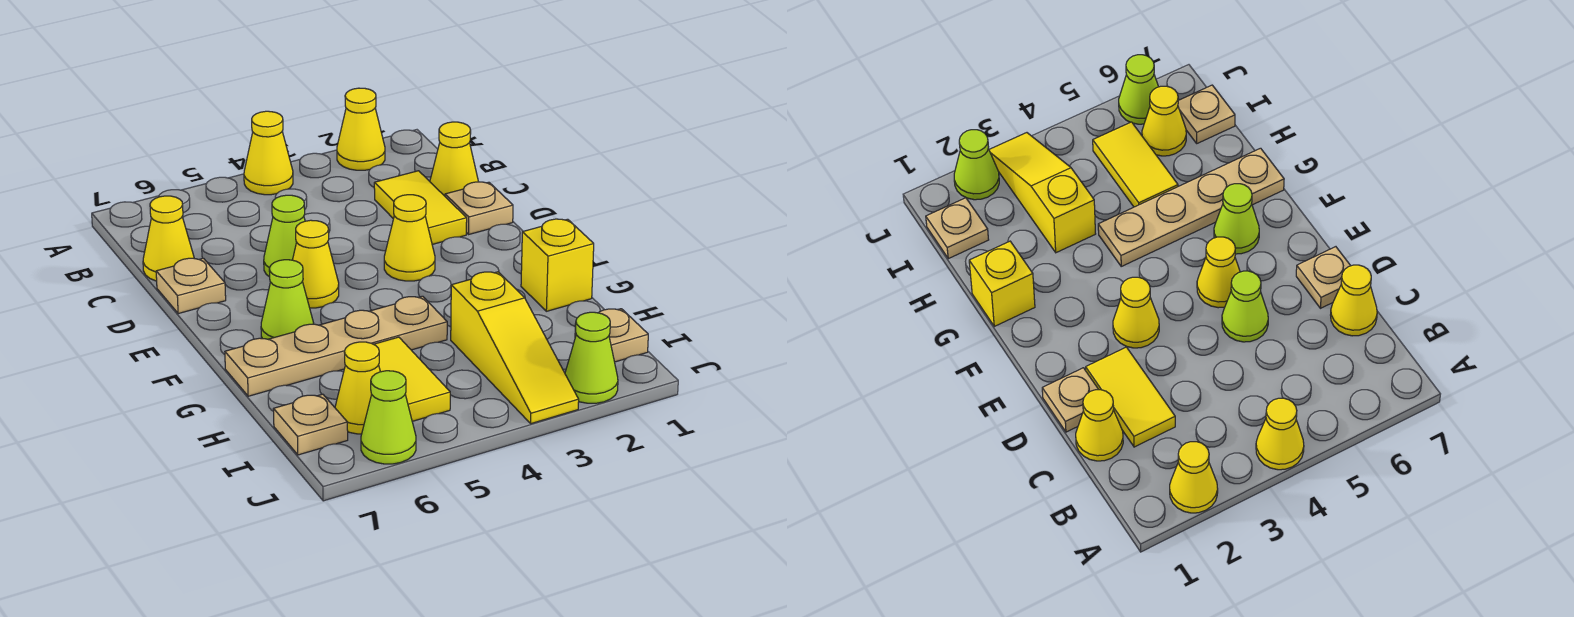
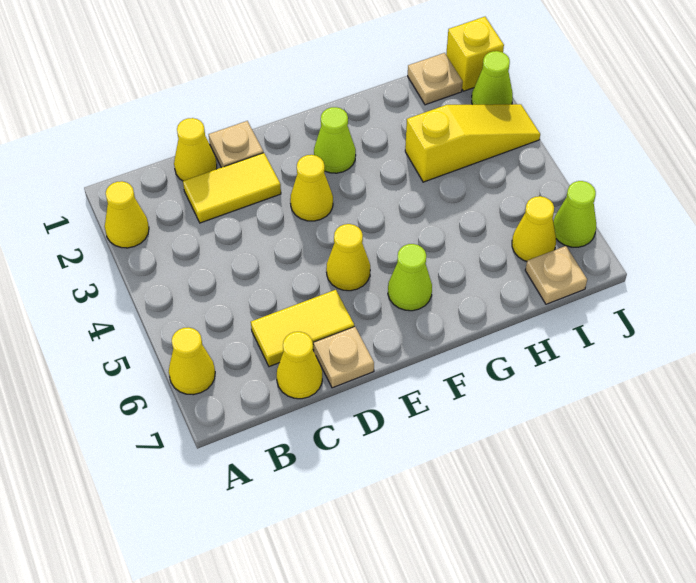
yellow cone A4 level 1 -> yellow cone A6 level 1
lime cone D5 level 1 -> lime cone F2 level 1
yellow brick G1 level 1 -> yellow brick J1 level 1
tan plate G4:G7 level 1 -> none
yellow tile H5:I5 level 1 -> yellow tile C6:D6 level 1

